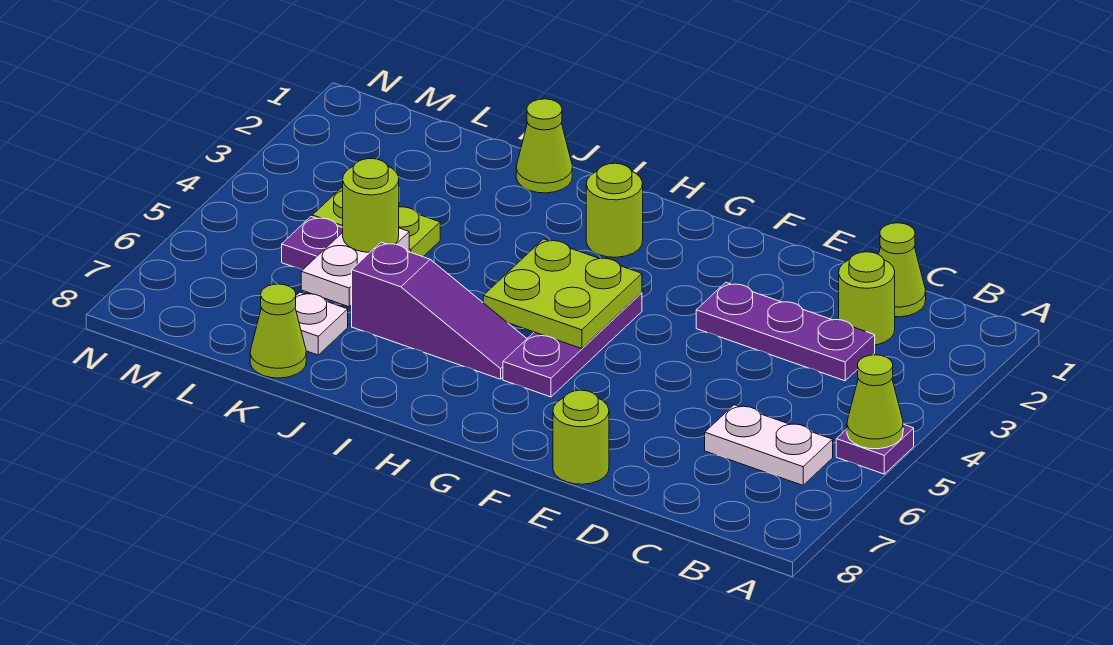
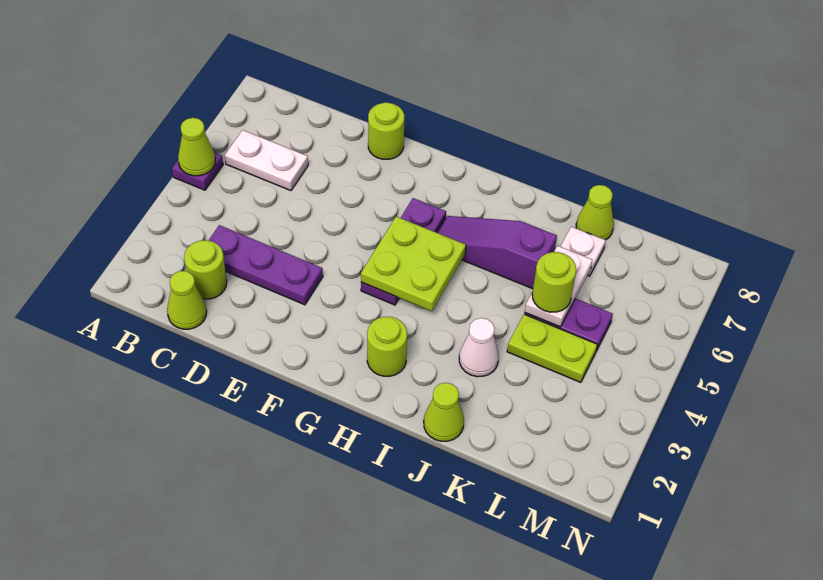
none -> white cone J3 level 1

